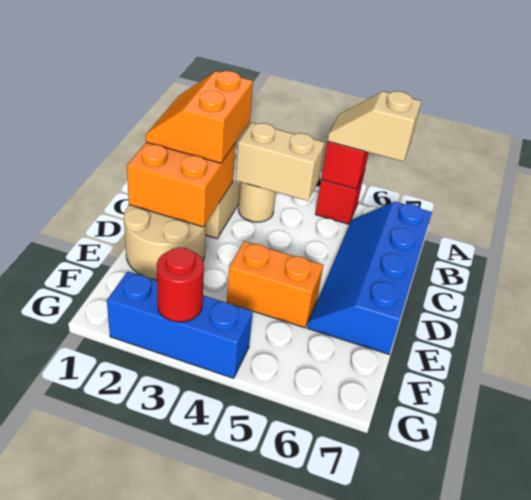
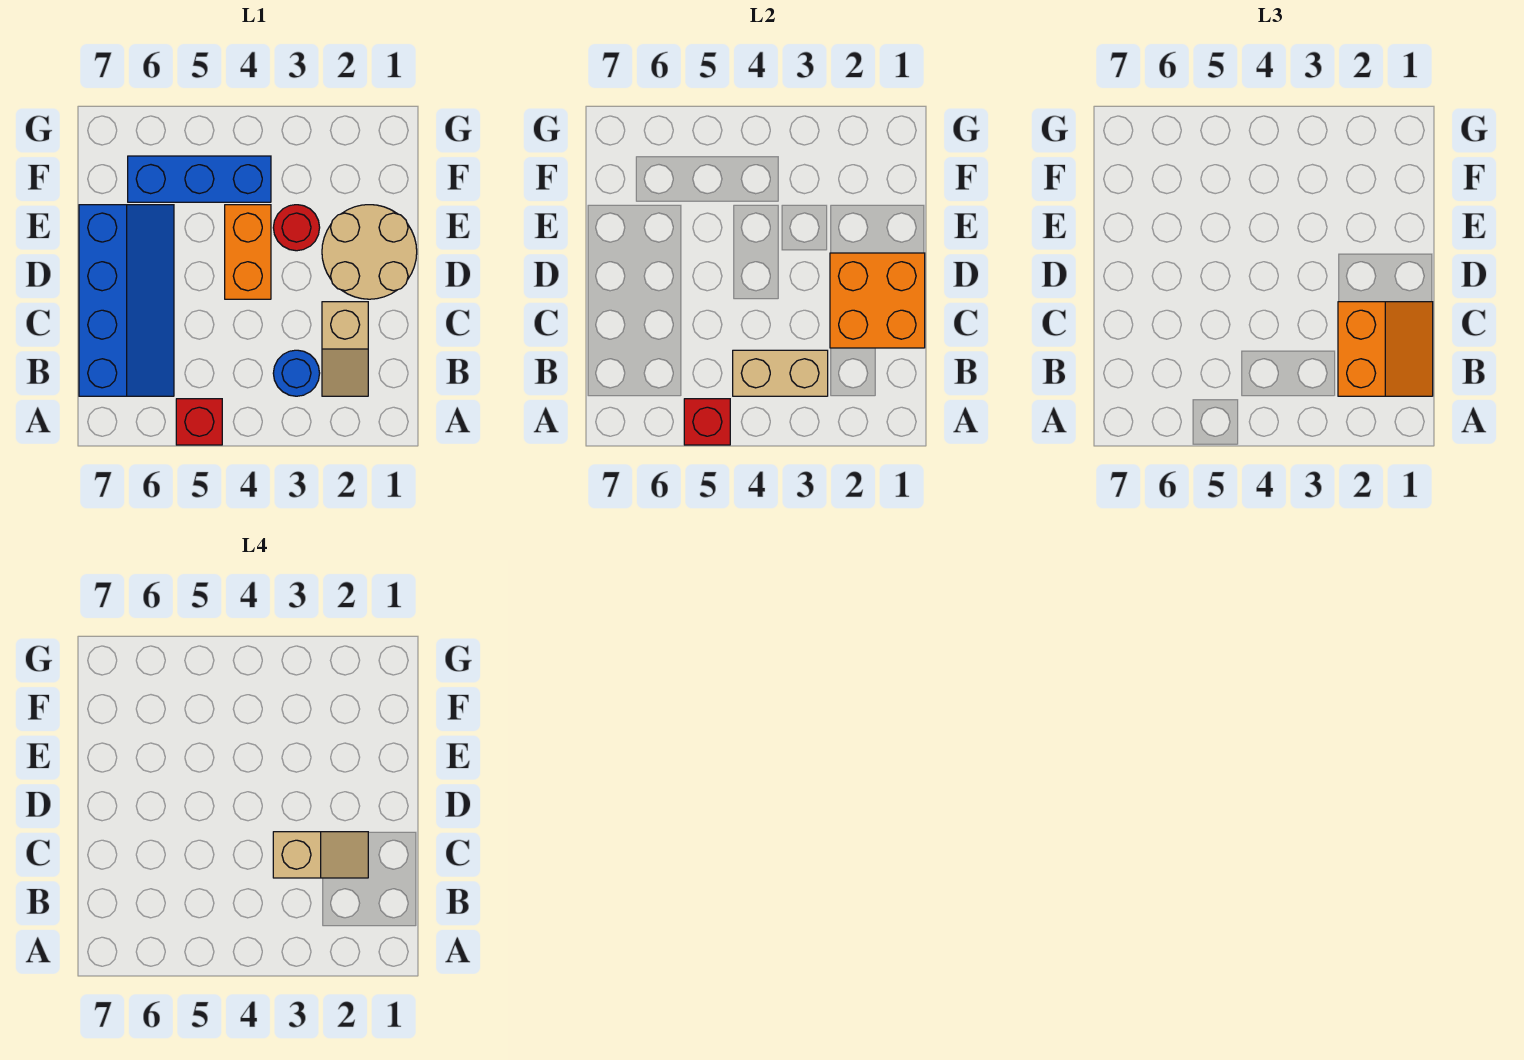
tan slope A5:A6 level 3 top 6 -> tan slope C2:C3 level 4 top 3
tan round brick B3 level 1 -> blue round brick B3 level 1
orange brick E4:E5 level 1 -> orange brick D4:E4 level 1
blue brick G2:G4 level 1 -> blue brick F4:F6 level 1
red round brick G3 level 2 -> red round brick E3 level 1

